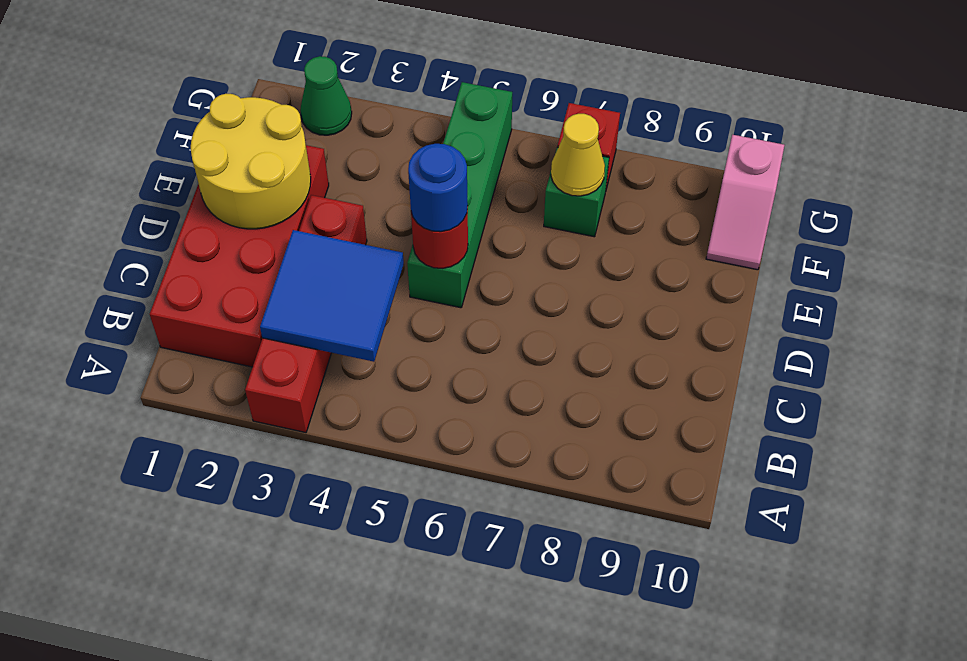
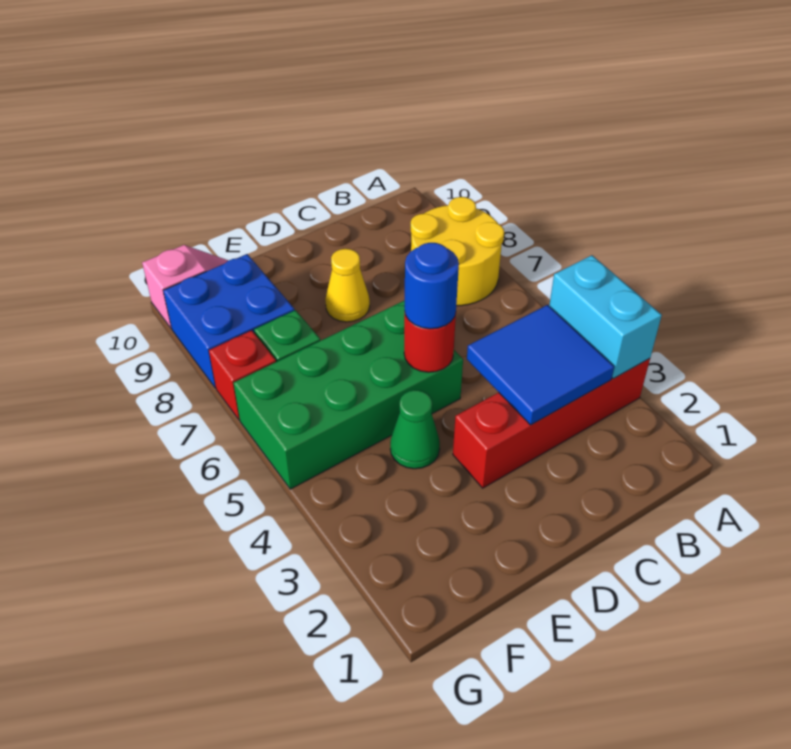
none -> cyan brick A3:A4 level 2
red brick B1:E2 level 1 -> none
yellow round brick D1:E2 level 2 -> yellow round brick A7:B8 level 1
green brick D5:G5 level 1 -> green brick D5:G6 level 1
yellow cone F7 level 2 -> yellow cone D8 level 1
none -> blue brick F8:G9 level 1
green cone G2 level 1 -> green cone E4 level 1

